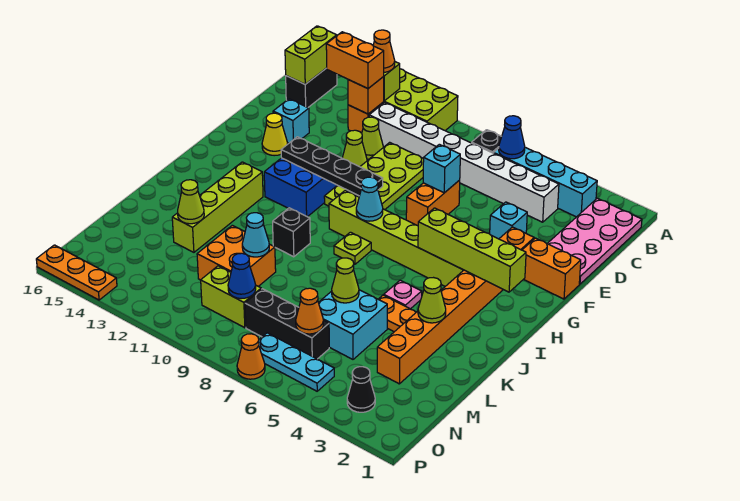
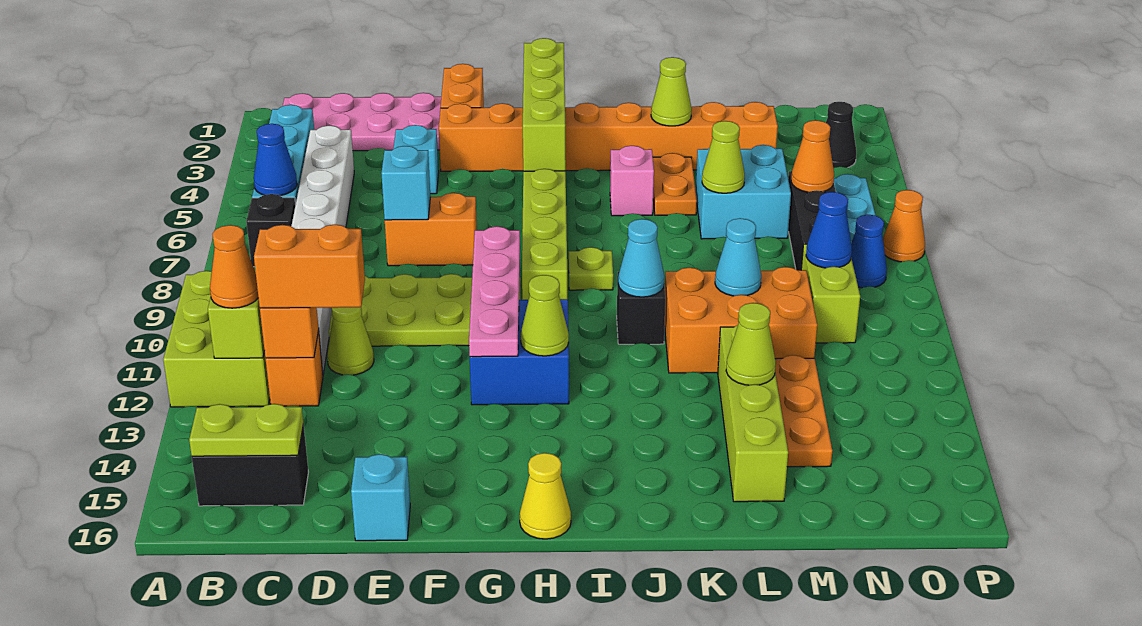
lime brick B15:C15 level 2 -> lime plate B15:C15 level 2
orange brick C12:C13 level 3 -> orange brick C12:D12 level 3
lime cone E11 level 1 -> lime cone H12 level 2
cyan brick E14 level 1 -> cyan brick E16 level 1
yellow cone F14 level 1 -> yellow cone H16 level 1
black plate G9:G12 level 2 -> pink plate G9:G12 level 2
cyan cone H8 level 2 -> cyan cone J10 level 2
lime brick I13:L13 level 1 -> lime brick L12:L15 level 1
pink plate J5 level 1 -> pink brick J5 level 1
orange brick L10:M11 level 1 -> orange brick K10:M11 level 1
none -> blue cone O8 level 1
orange plate P14:P16 level 1 -> orange plate M12:M14 level 1

